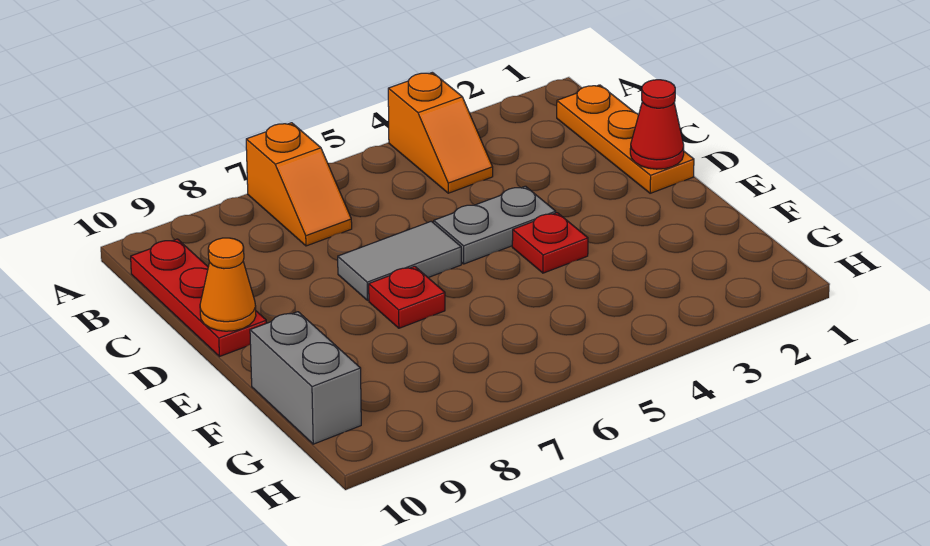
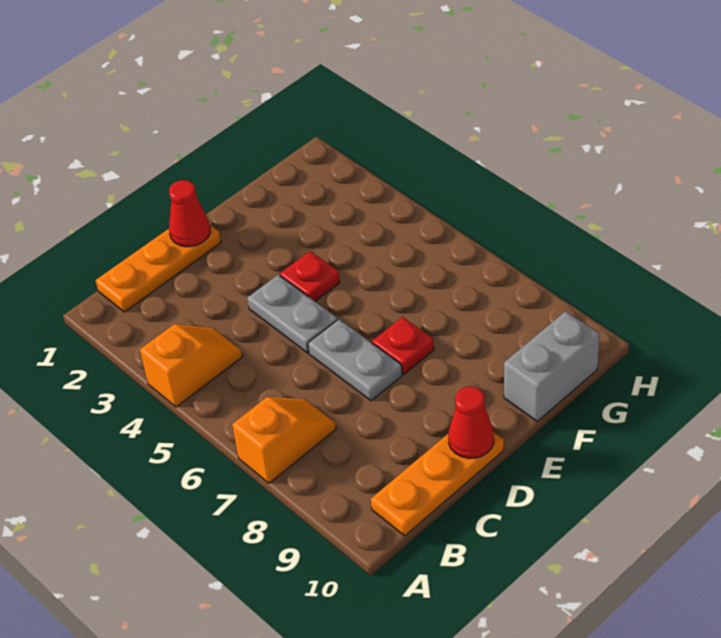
red plate B10:D10 level 1 -> orange plate B10:D10 level 1
grey tile D6:D7 level 1 -> grey plate D6:D7 level 1
orange cone D10 level 2 -> red cone D10 level 2

